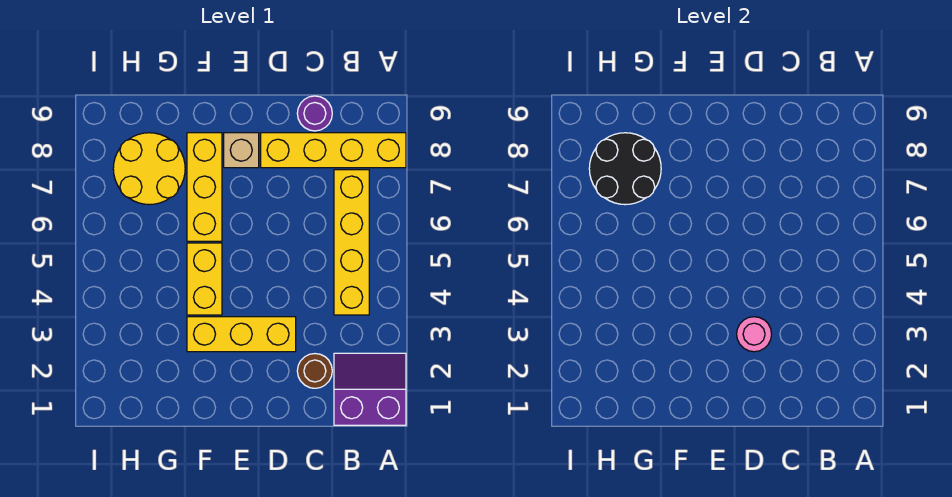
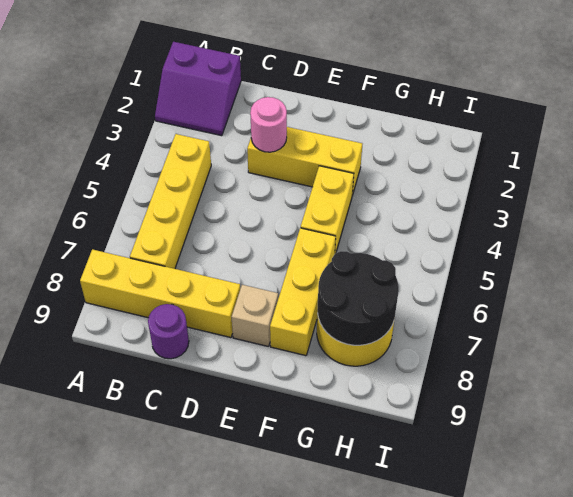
brown round brick C2 level 1 -> none

